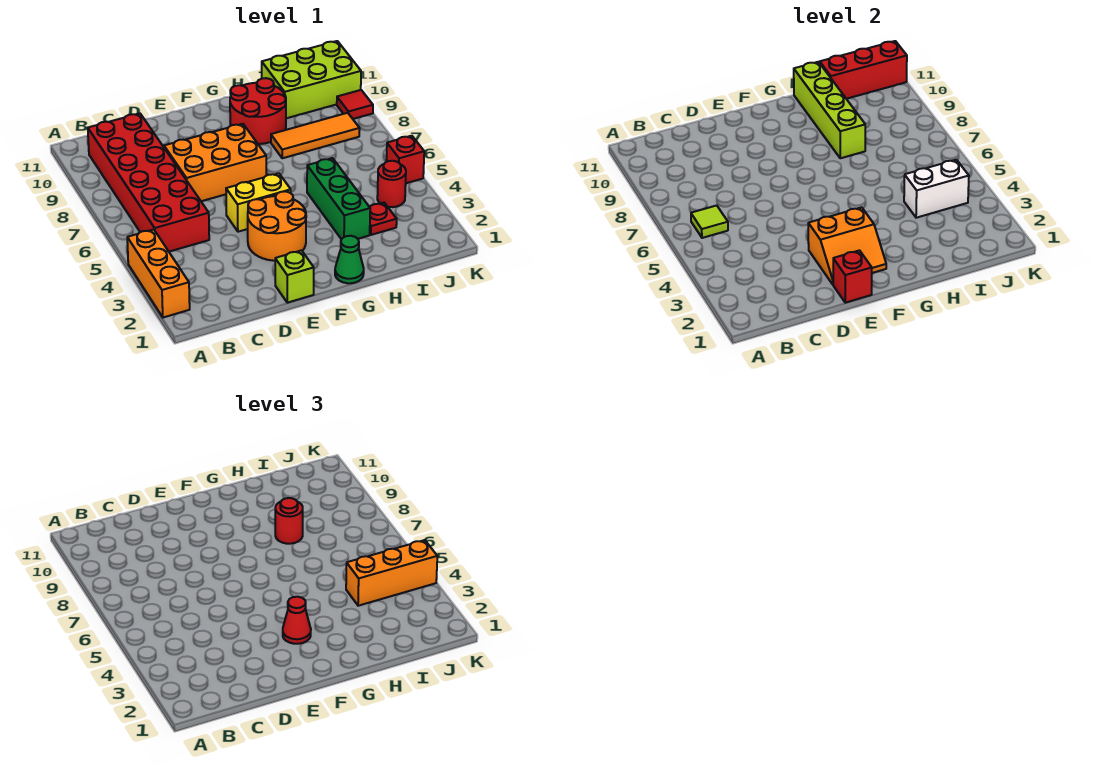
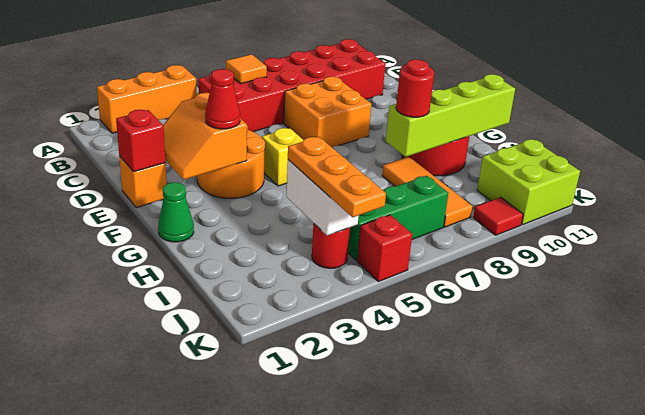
lime tile B6 level 2 -> orange tile B6 level 2
orange brick D7:F8 level 1 -> orange brick D7:E8 level 1
lime brick E1 level 1 -> orange brick E1 level 1
yellow brick E5:F5 level 1 -> yellow brick F5 level 1
green brick H3:H5 level 1 -> green brick J5:J7 level 1
red plate I3 level 1 -> none
orange brick I4:K4 level 3 -> orange plate I4:K4 level 3
lime brick I10:K11 level 1 -> lime brick J10:K11 level 1
red brick I11:K11 level 2 -> none

